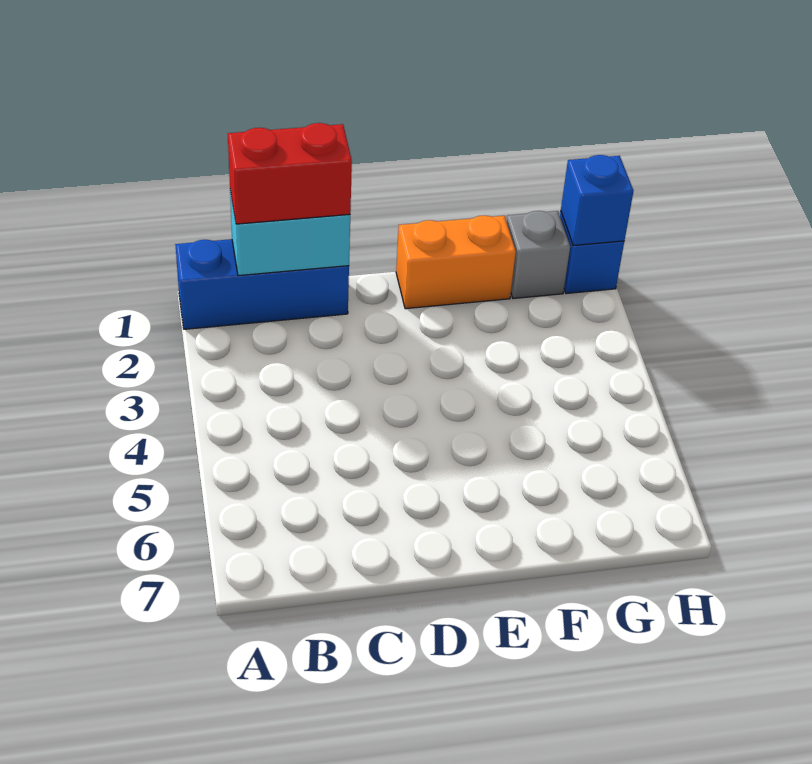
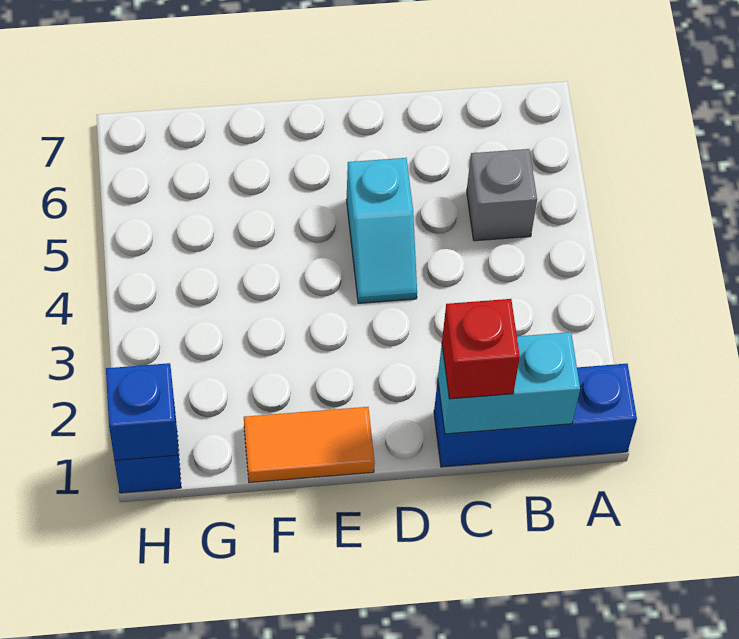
red brick B1:C1 level 3 -> red brick C1 level 3
none -> cyan slope D4:D5 level 1 top 5
orange brick E1:F1 level 1 -> orange tile E1:F1 level 1
grey brick G1 level 1 -> grey brick B5 level 1

